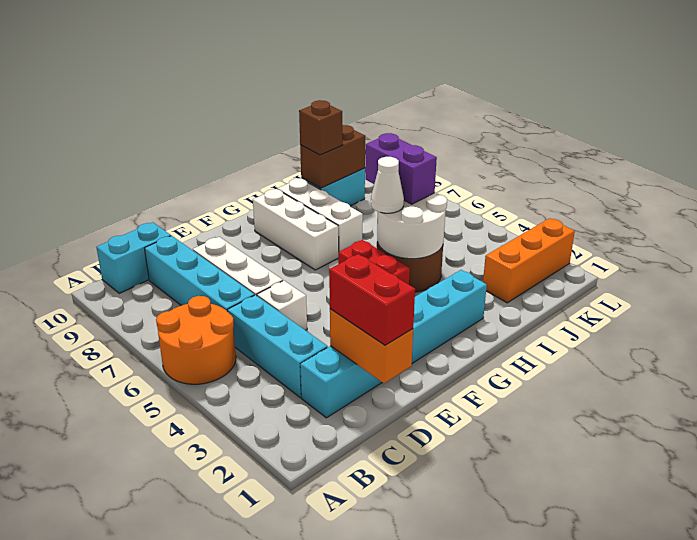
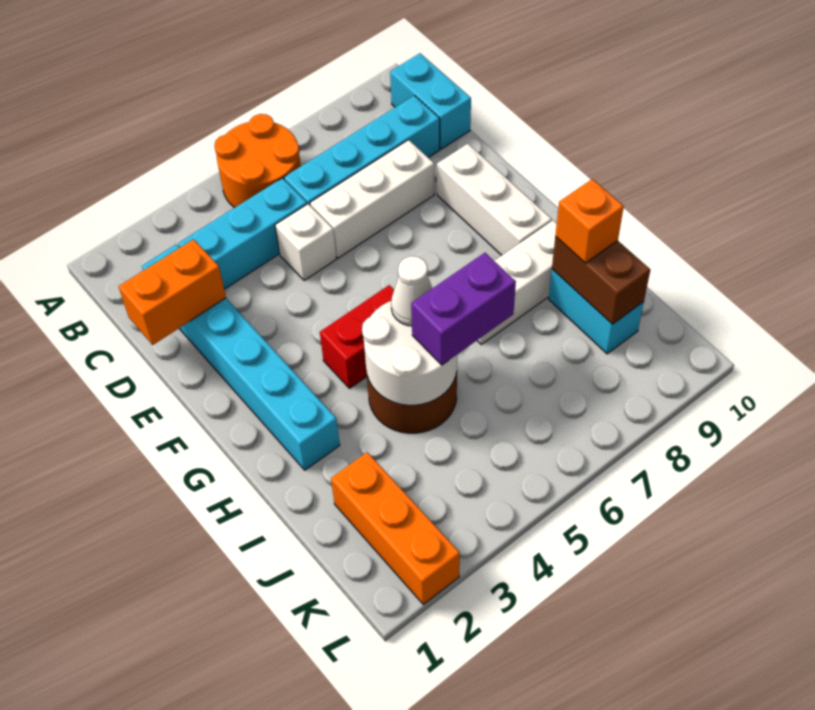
red brick D1:D2 level 3 -> none
white brick G7:G9 level 1 -> white brick E9:G9 level 1
brown brick I9 level 3 -> orange brick I9 level 3

